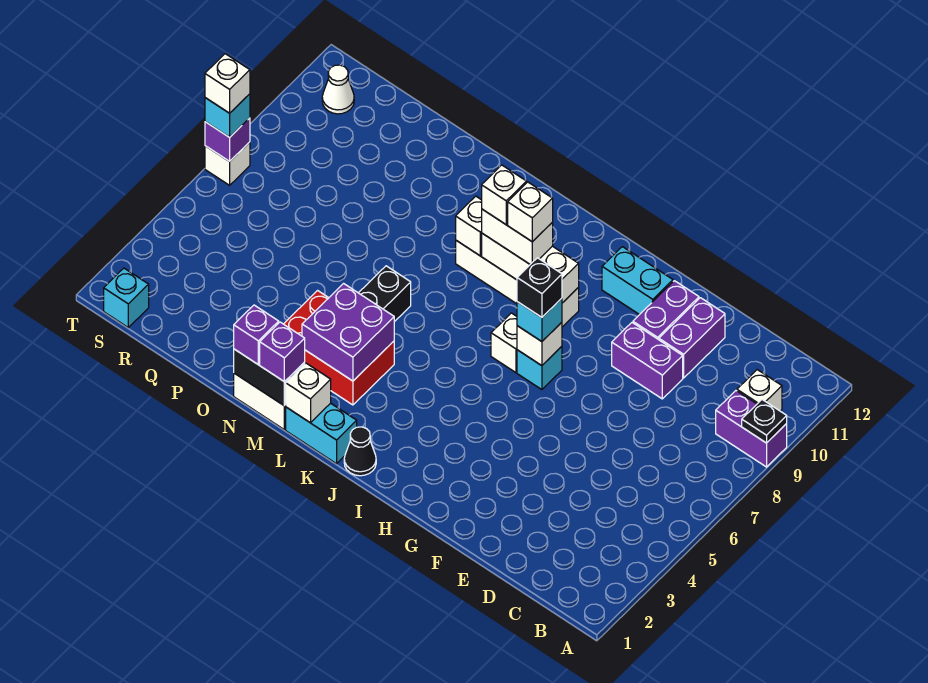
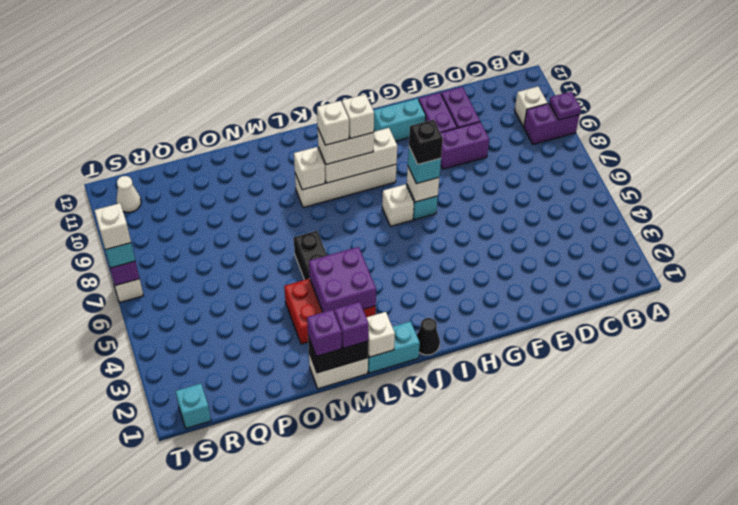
black plate A9 level 2 -> purple plate A9 level 2

